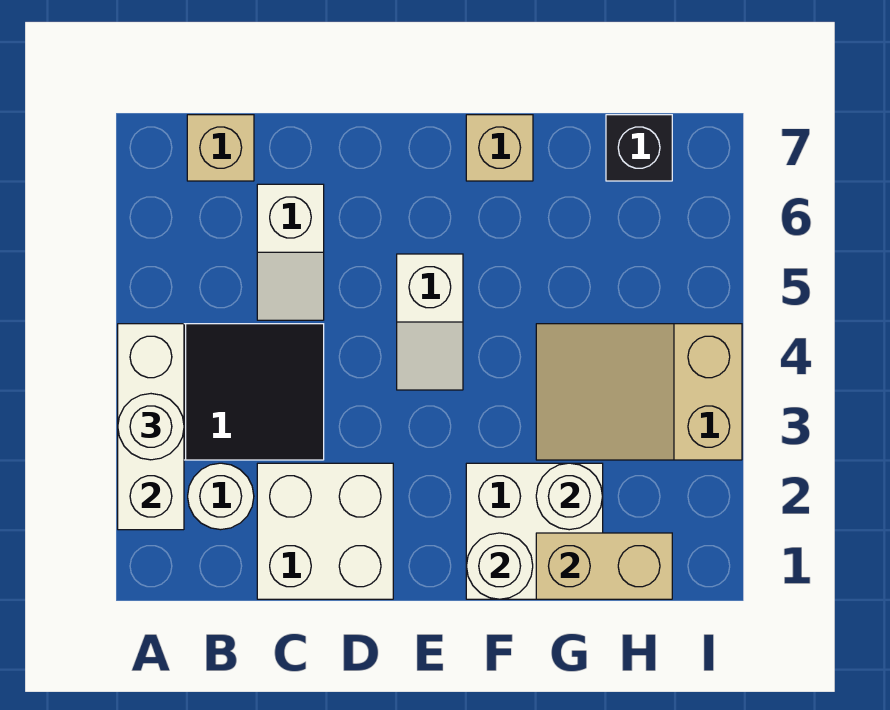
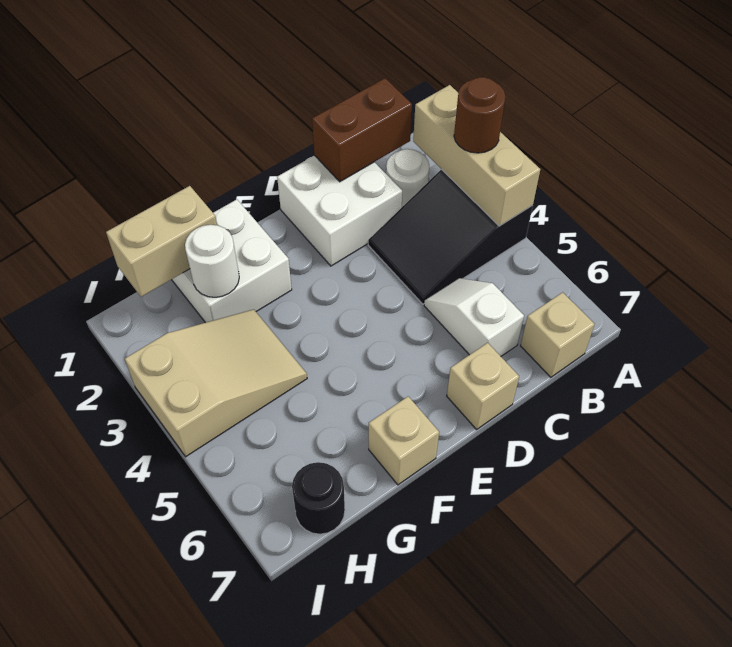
white brick A2:A4 level 2 -> tan brick A2:A4 level 2
white round brick A3 level 3 -> brown round brick A3 level 3
none -> brown brick B1:C1 level 2
none -> tan brick D7 level 1
white slope E4:E5 level 1 top 5 -> none
white round brick F1 level 2 -> none
black brick H7 level 1 -> black round brick H7 level 1

